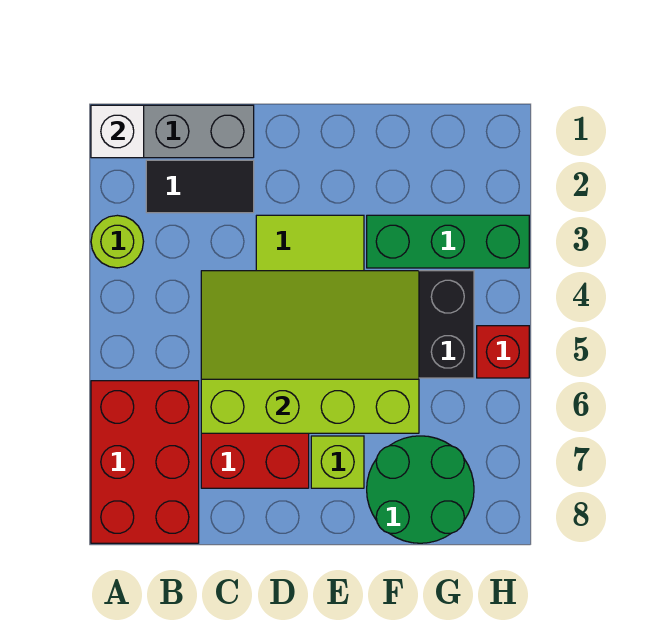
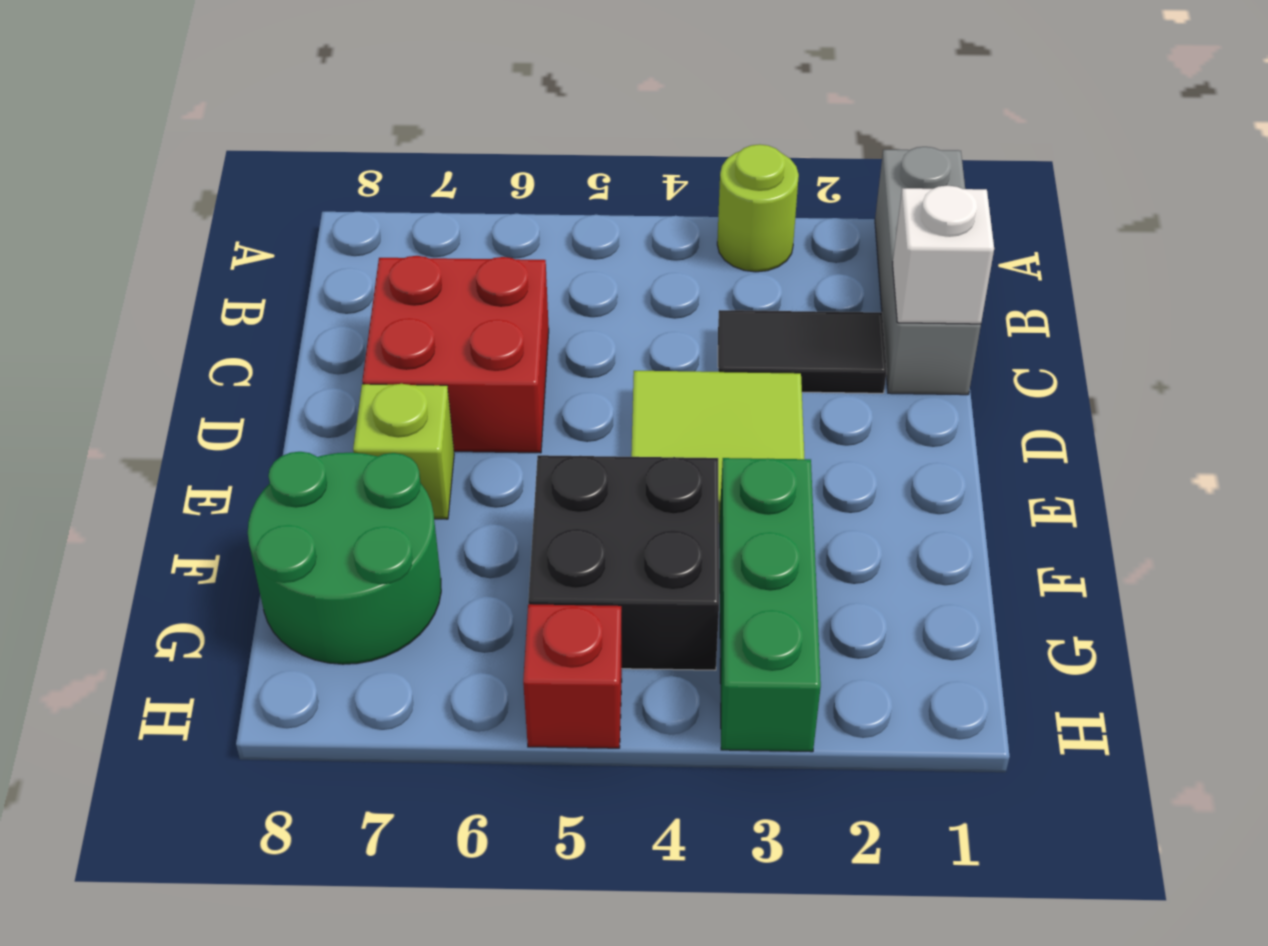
white brick A1 level 2 -> white brick C1 level 2
red brick A6:B8 level 1 -> none
black tile B2:C2 level 1 -> black tile C2:C3 level 1
lime slope C4:F6 level 2 top 6 -> none

